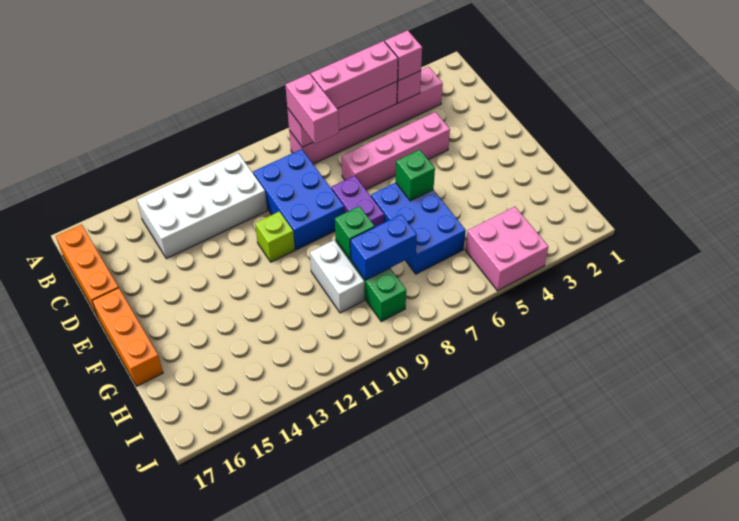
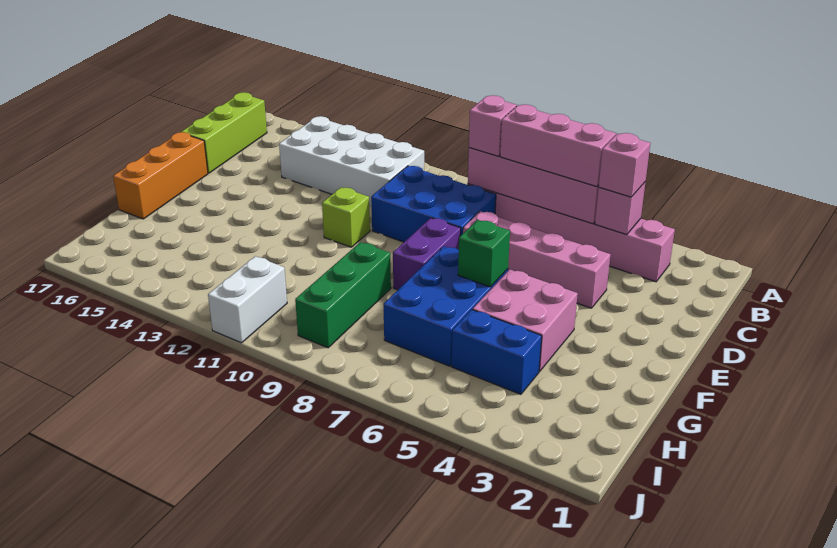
pink brick B8:C8 level 3 -> pink brick B8 level 3
orange brick B17:D17 level 1 -> lime brick B17:D17 level 1
blue brick C9:E10 level 1 -> blue brick C8:D10 level 1
green brick G9 level 2 -> none
white brick G10:H10 level 1 -> white brick I11:J11 level 1
blue brick H8:H9 level 2 -> blue brick H4:H5 level 1
pink brick I4:J5 level 1 -> pink brick F4:G5 level 1

